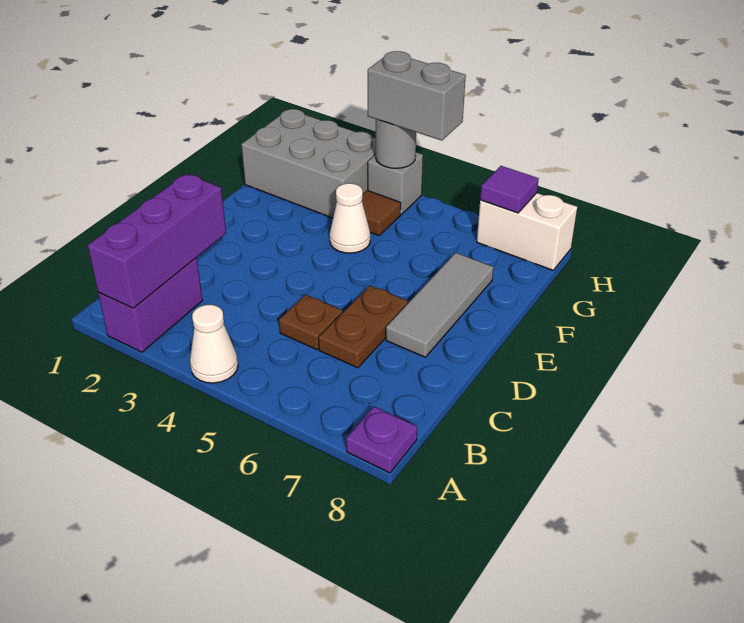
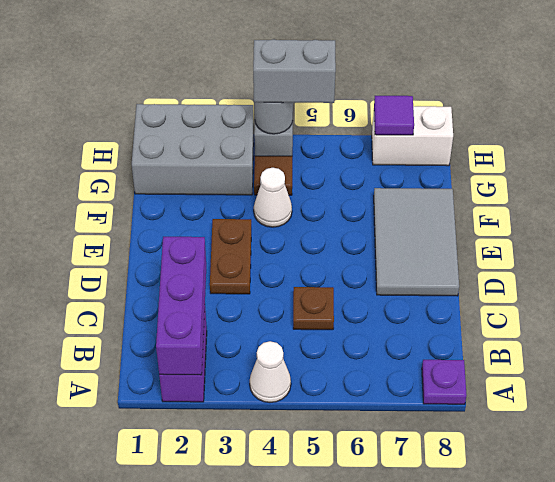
brown plate C6:D6 level 1 -> brown plate D3:E3 level 1
grey tile D7:F7 level 1 -> grey tile D7:F8 level 1

